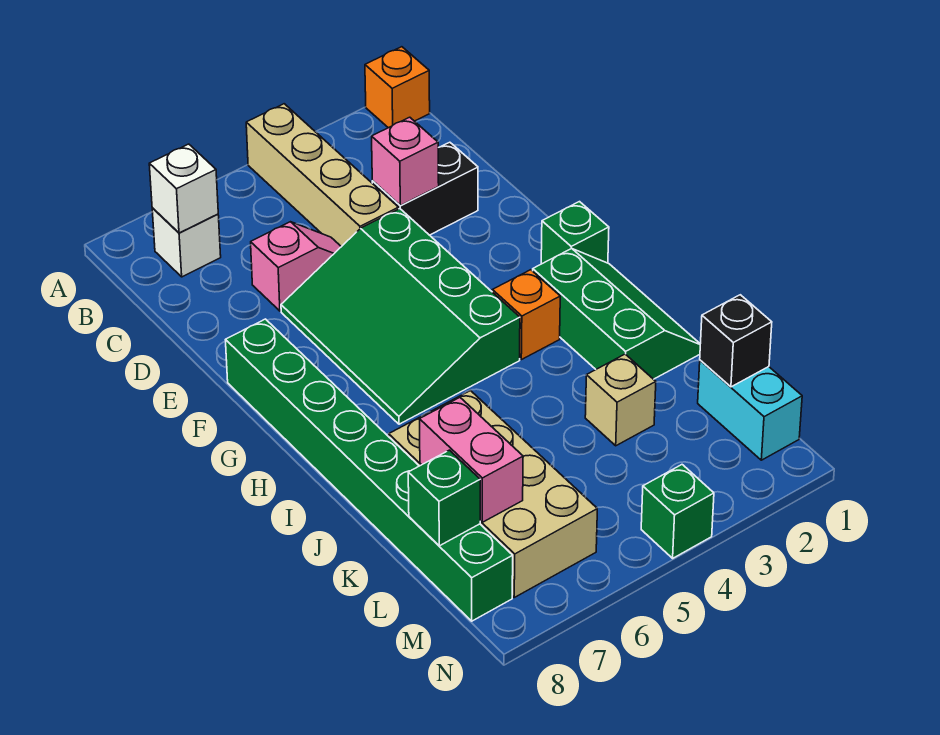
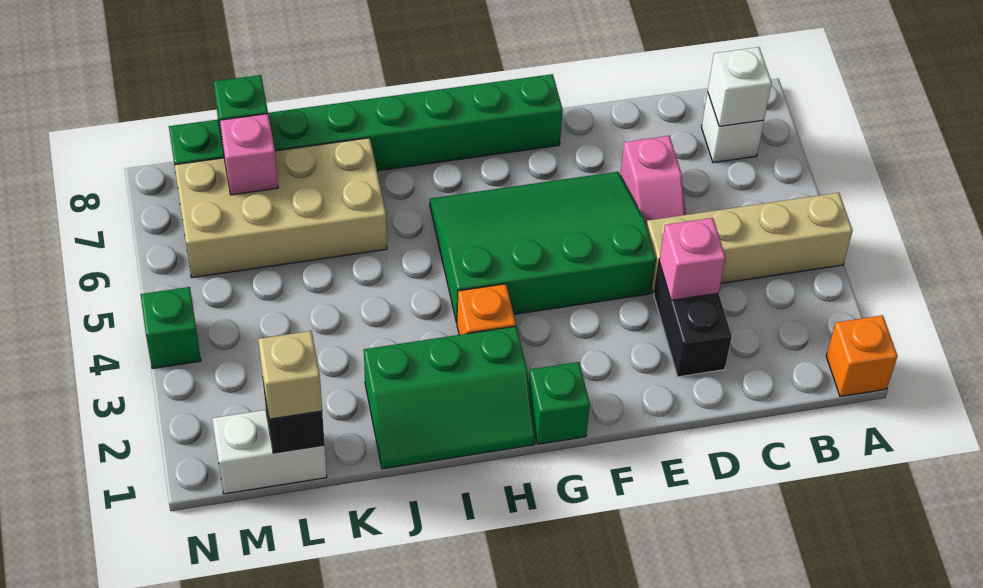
tan brick K3 level 1 -> tan brick L1 level 3
pink brick K7:L7 level 2 -> pink brick L7 level 2
cyan brick L1:M1 level 1 -> white brick L1:M1 level 1

